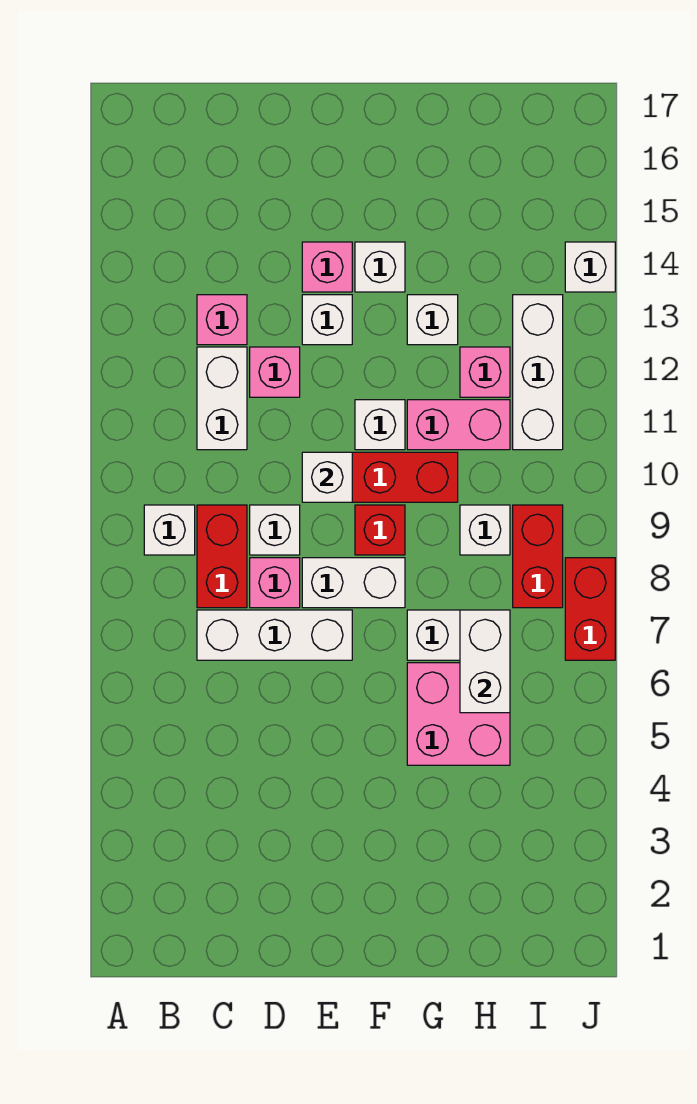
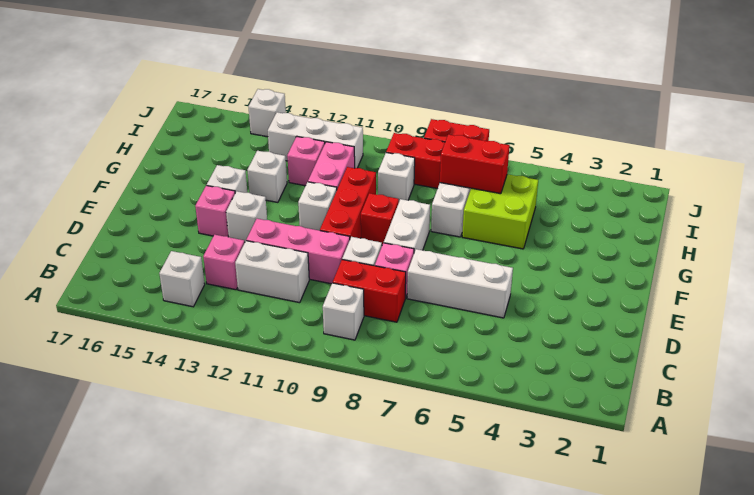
white brick C7:E7 level 1 -> white brick D5:D7 level 1
pink brick D12 level 1 -> pink brick D10:D12 level 1
white brick E10 level 2 -> white brick B14 level 1
pink brick G5:H6 level 1 -> lime brick G5:H6 level 1
white brick H6:H7 level 2 -> red brick H6:H7 level 2

